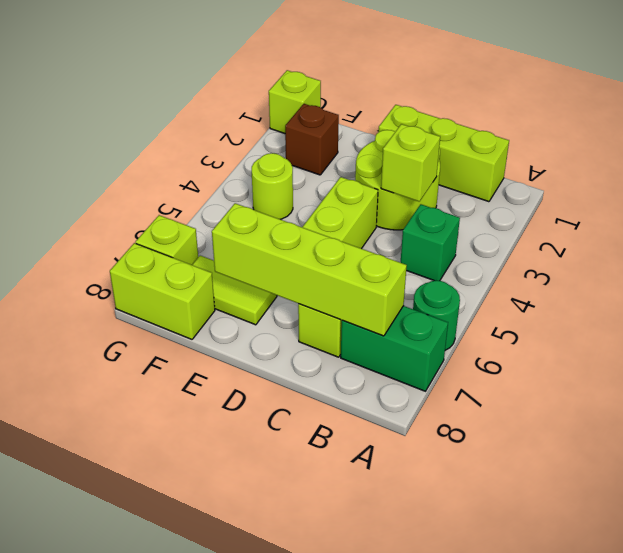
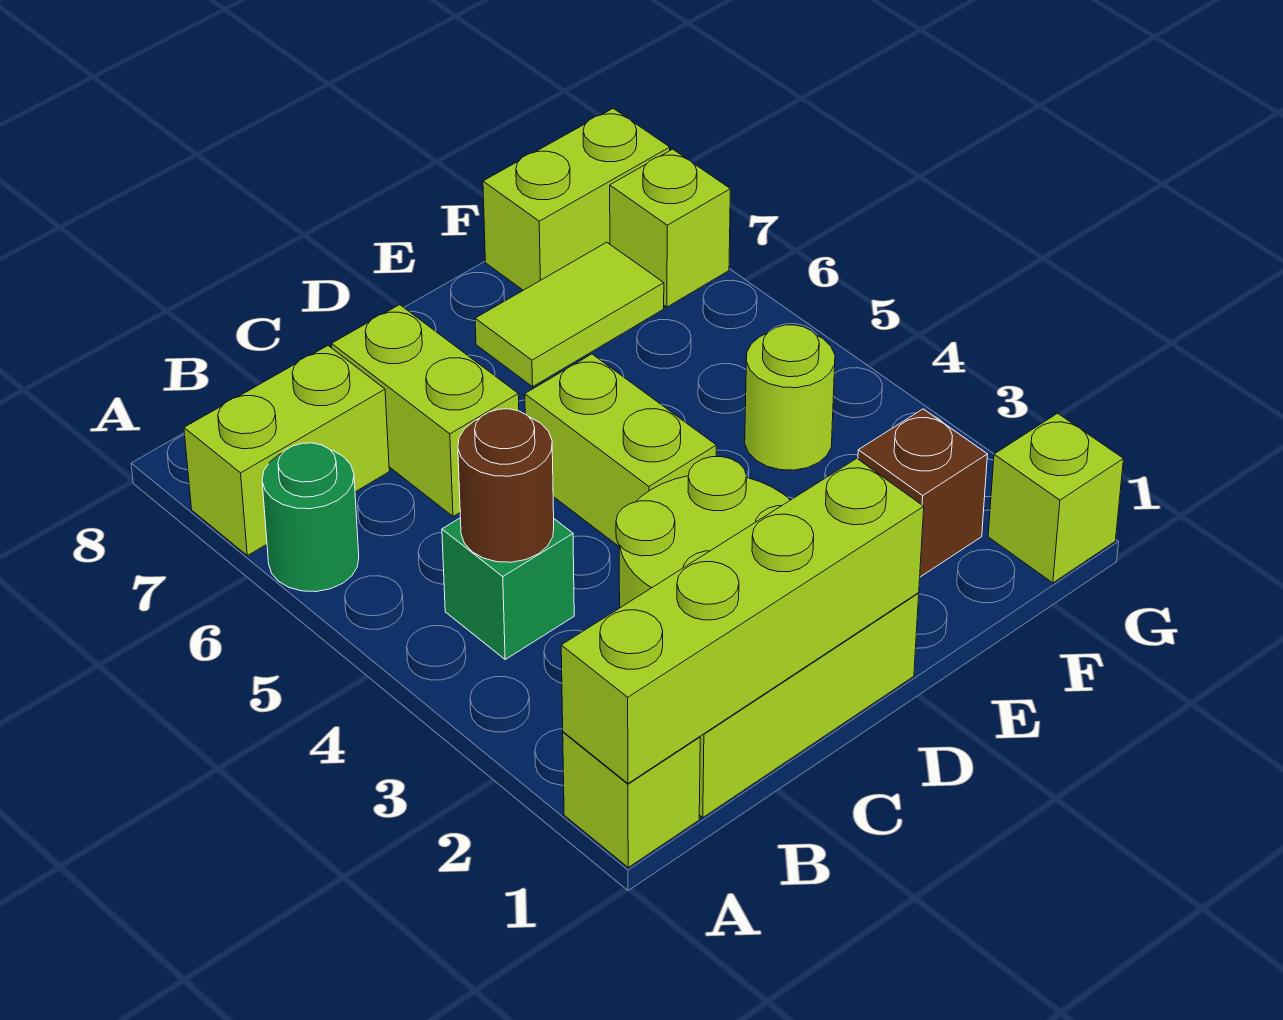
green brick A7:B7 level 1 -> lime brick A7:B7 level 1
none -> brown round brick B4 level 2
lime brick B7:E7 level 2 -> lime brick A1:D1 level 2
lime brick C3 level 2 -> lime brick A1 level 1

